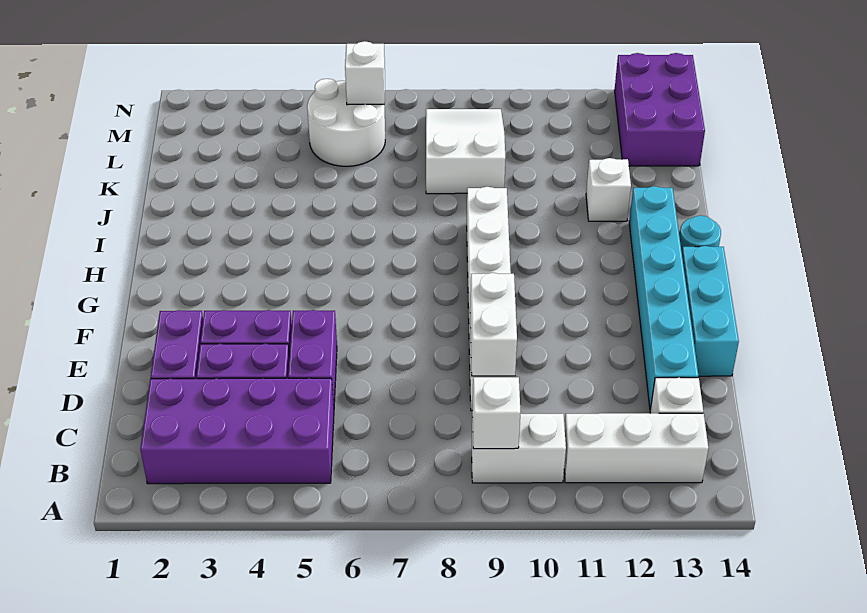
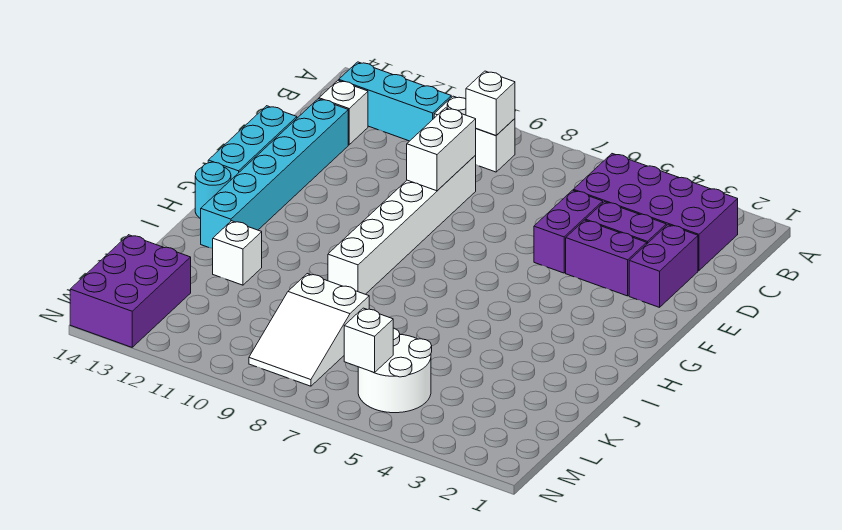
white brick B11:B13 level 1 -> cyan brick B11:B13 level 1

